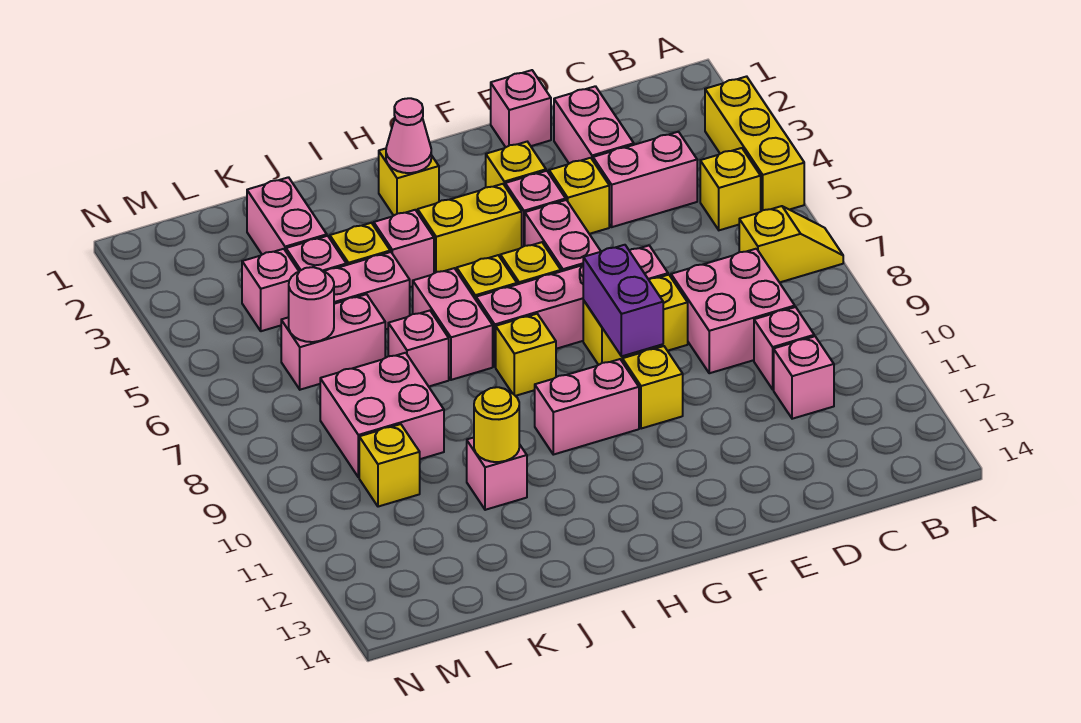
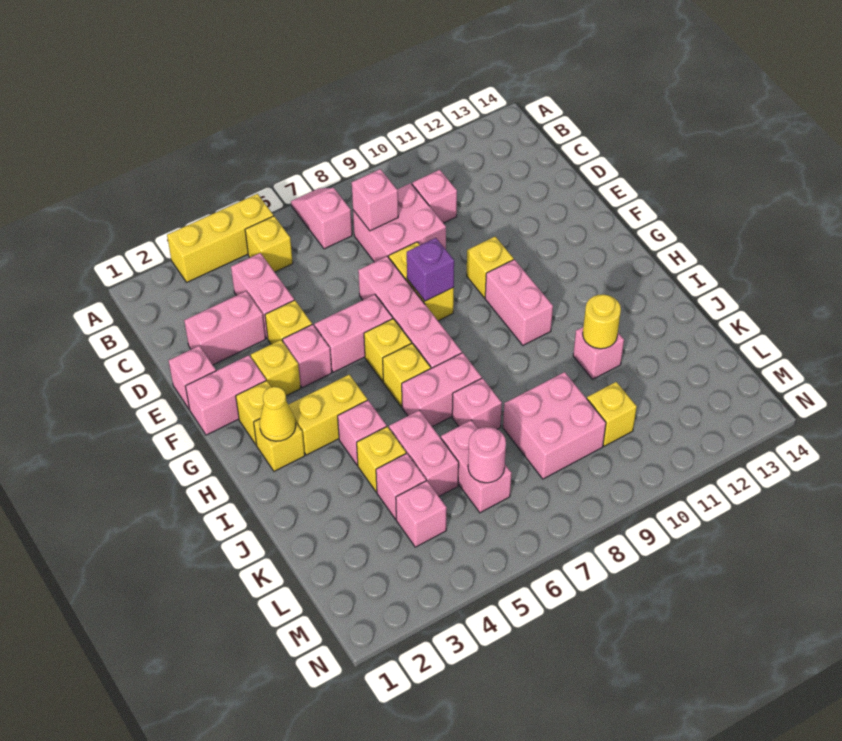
yellow slope A7:B7 level 1 top B -> pink slope A7:B7 level 1 top B
pink brick C11 level 1 -> pink brick C8 level 2
purple brick F8:F9 level 2 -> purple brick F8 level 2
yellow brick G4:H4 level 1 -> yellow brick H3:H4 level 1
pink cone H2 level 2 -> yellow cone H2 level 2
yellow brick H8 level 1 -> yellow brick G2 level 1
pink brick K2:K3 level 1 -> pink brick F1:F2 level 1

